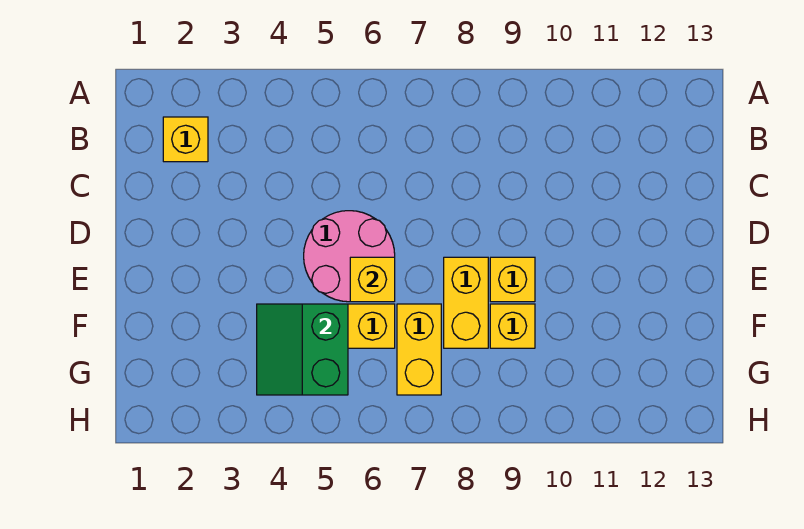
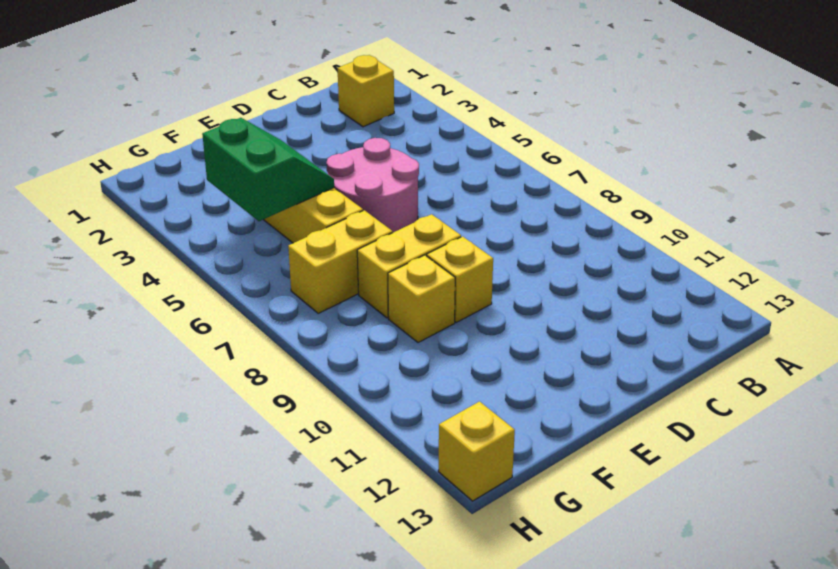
yellow brick E6 level 2 -> yellow brick H13 level 1
green slope F4:G5 level 2 top 5 -> green slope F4:G5 level 2 top G

